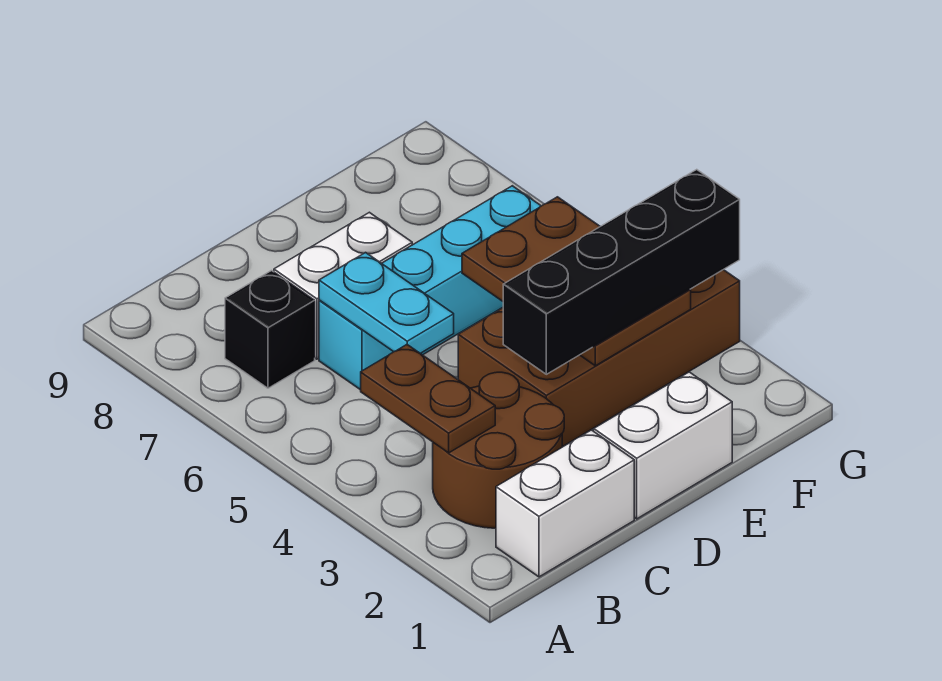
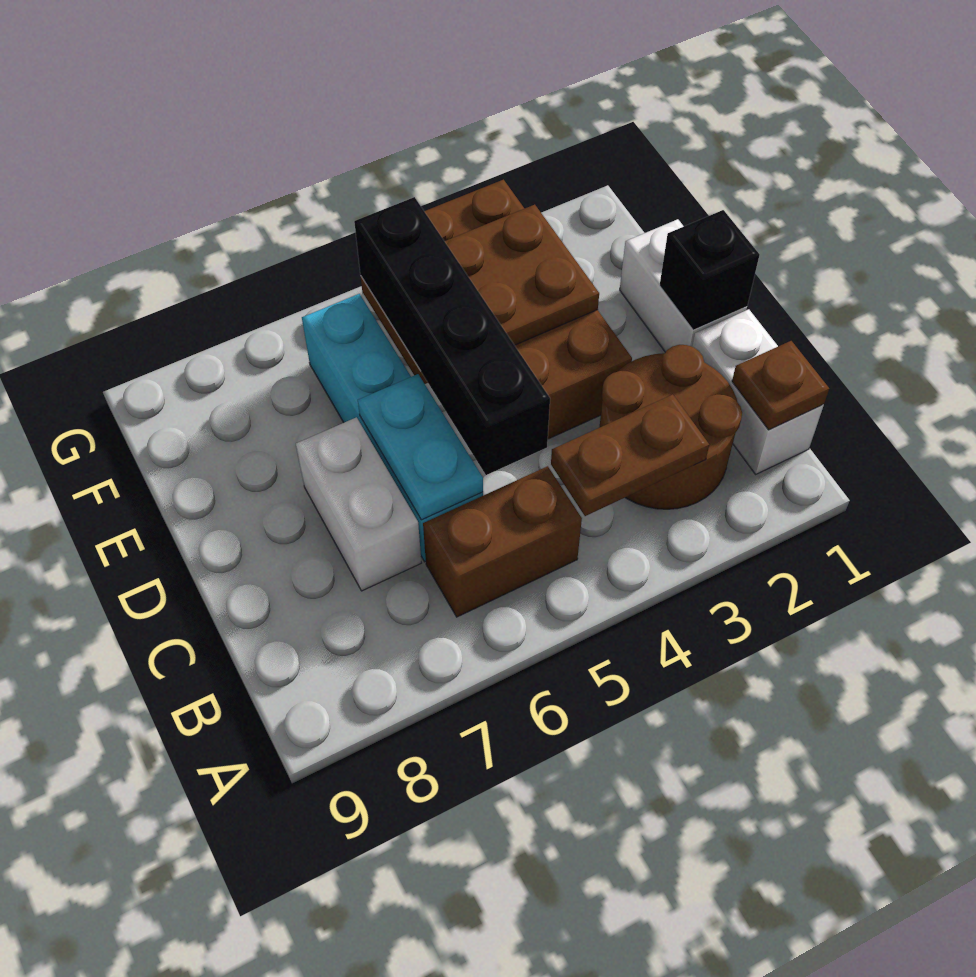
none -> brown plate B1 level 2
none -> brown brick B5:B6 level 1
black brick B7 level 1 -> black brick D1 level 2
cyan plate C5:C6 level 2 -> cyan plate C6:D6 level 2
black brick D3:G3 level 3 -> black brick C5:F5 level 3

